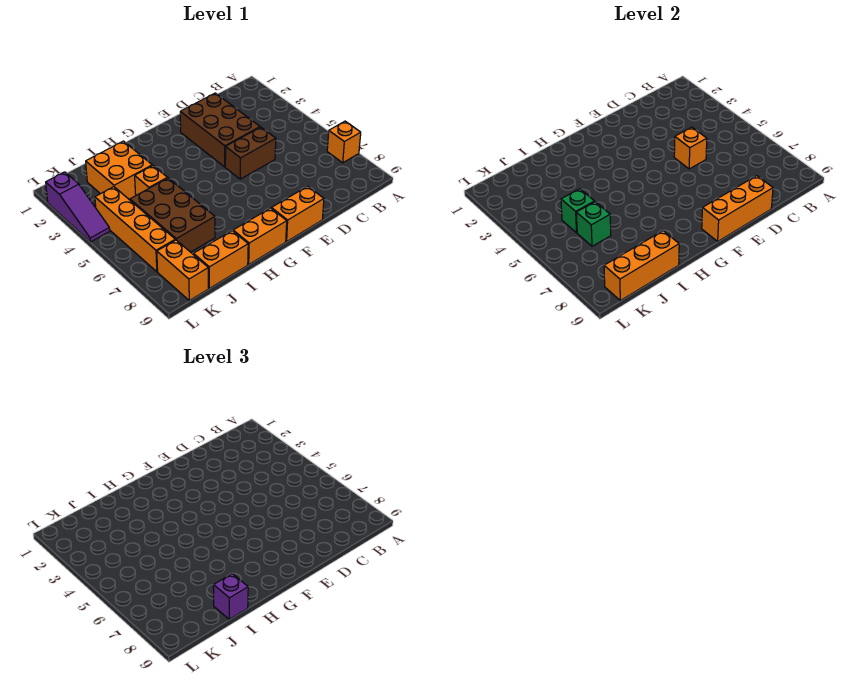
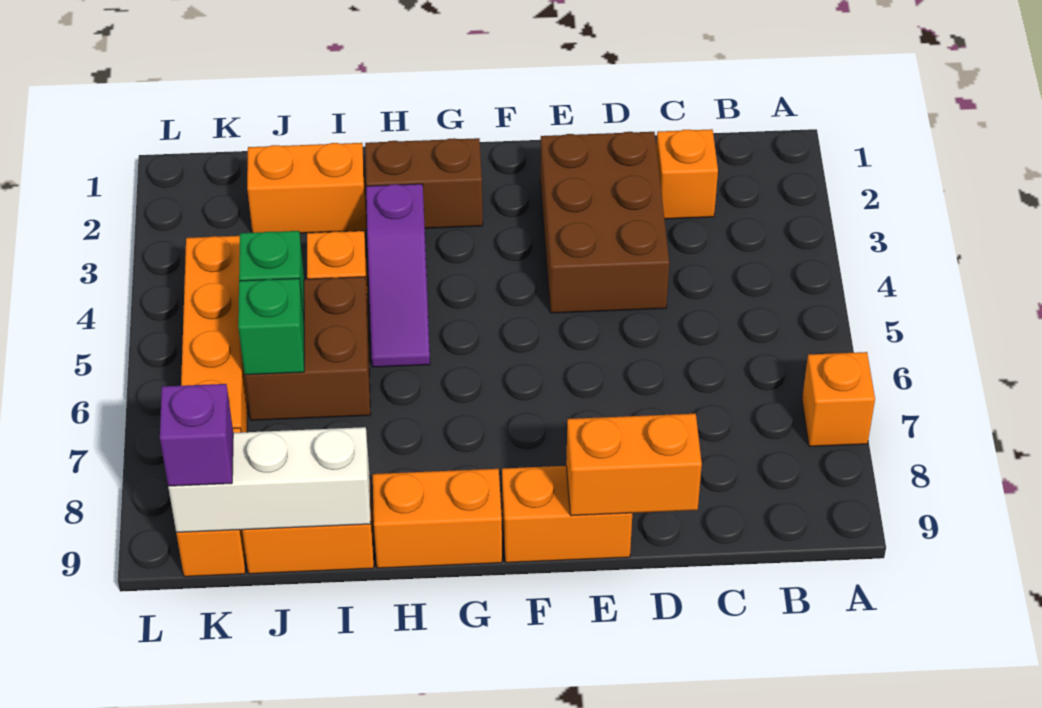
brown brick D5:E5 level 1 -> brown brick G2:H2 level 1
orange brick D5 level 2 -> orange brick C2 level 1
orange brick D9:F9 level 2 -> orange brick D9:E9 level 2
orange brick I2:J3 level 1 -> orange brick I2:J2 level 1
brown brick I5:J7 level 1 -> brown brick I5:J6 level 1
orange brick I9:K9 level 2 -> white brick I9:K9 level 2
purple brick I9 level 3 -> purple brick K9 level 3
purple slope L2:L4 level 1 top 2 -> purple slope H3:H5 level 1 top 3

